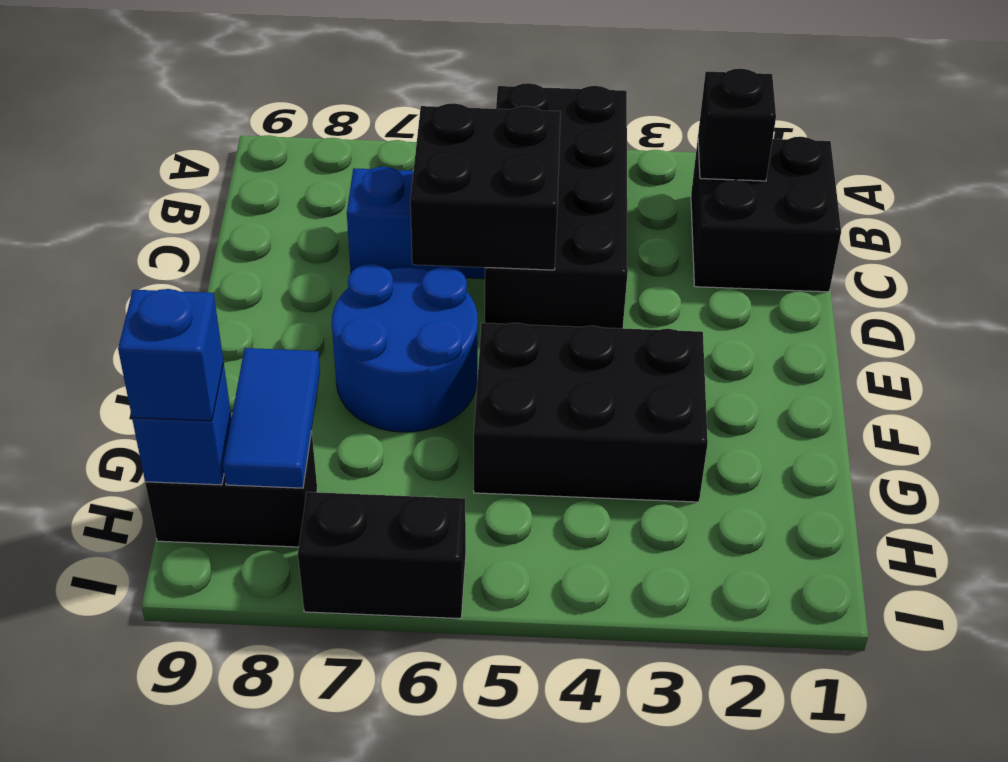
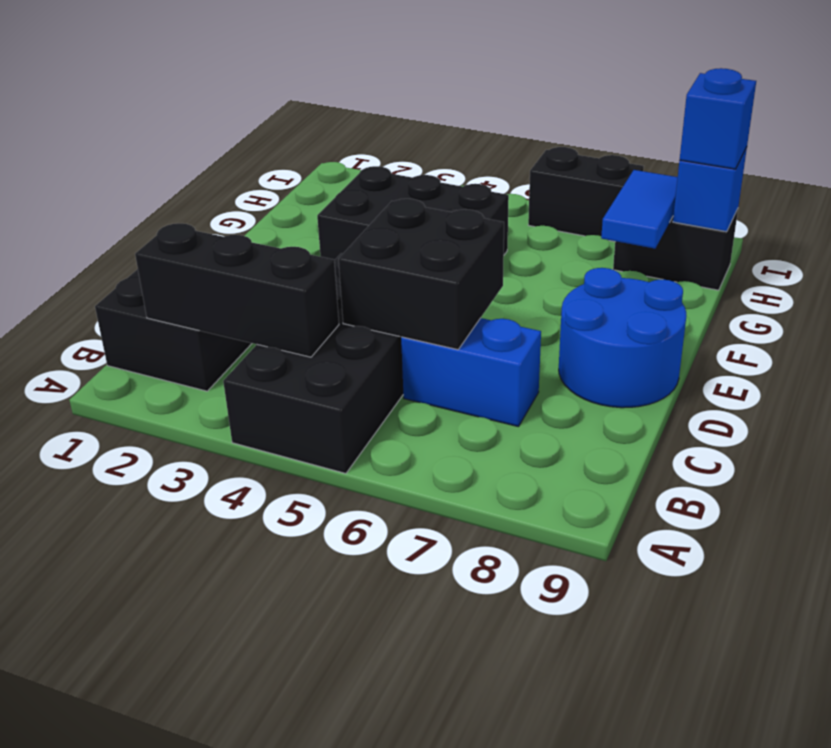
black brick B2 level 2 -> black brick B2:B4 level 2
blue round brick E6:F7 level 1 -> blue round brick D8:E9 level 1

